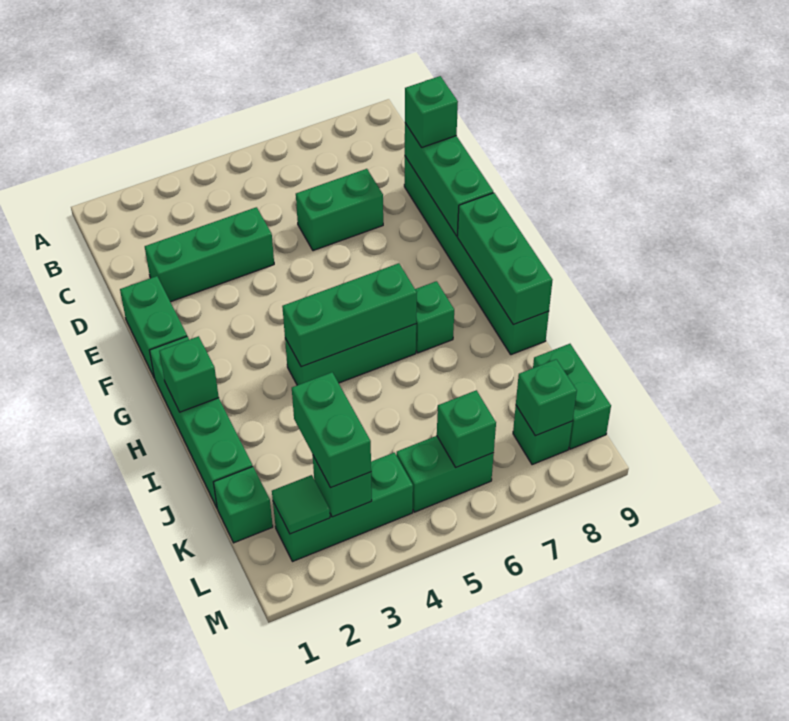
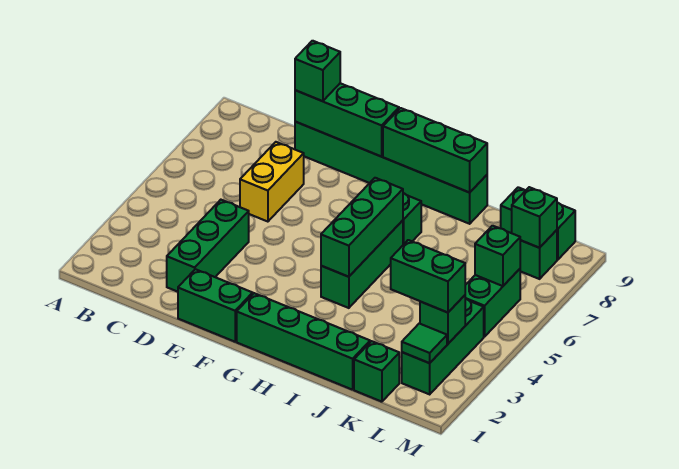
green brick D6:D7 level 1 -> yellow brick D6:D7 level 1
green brick H1 level 2 -> none

